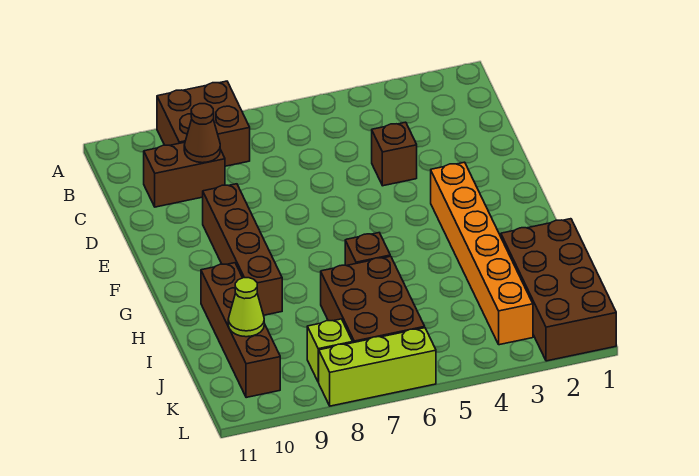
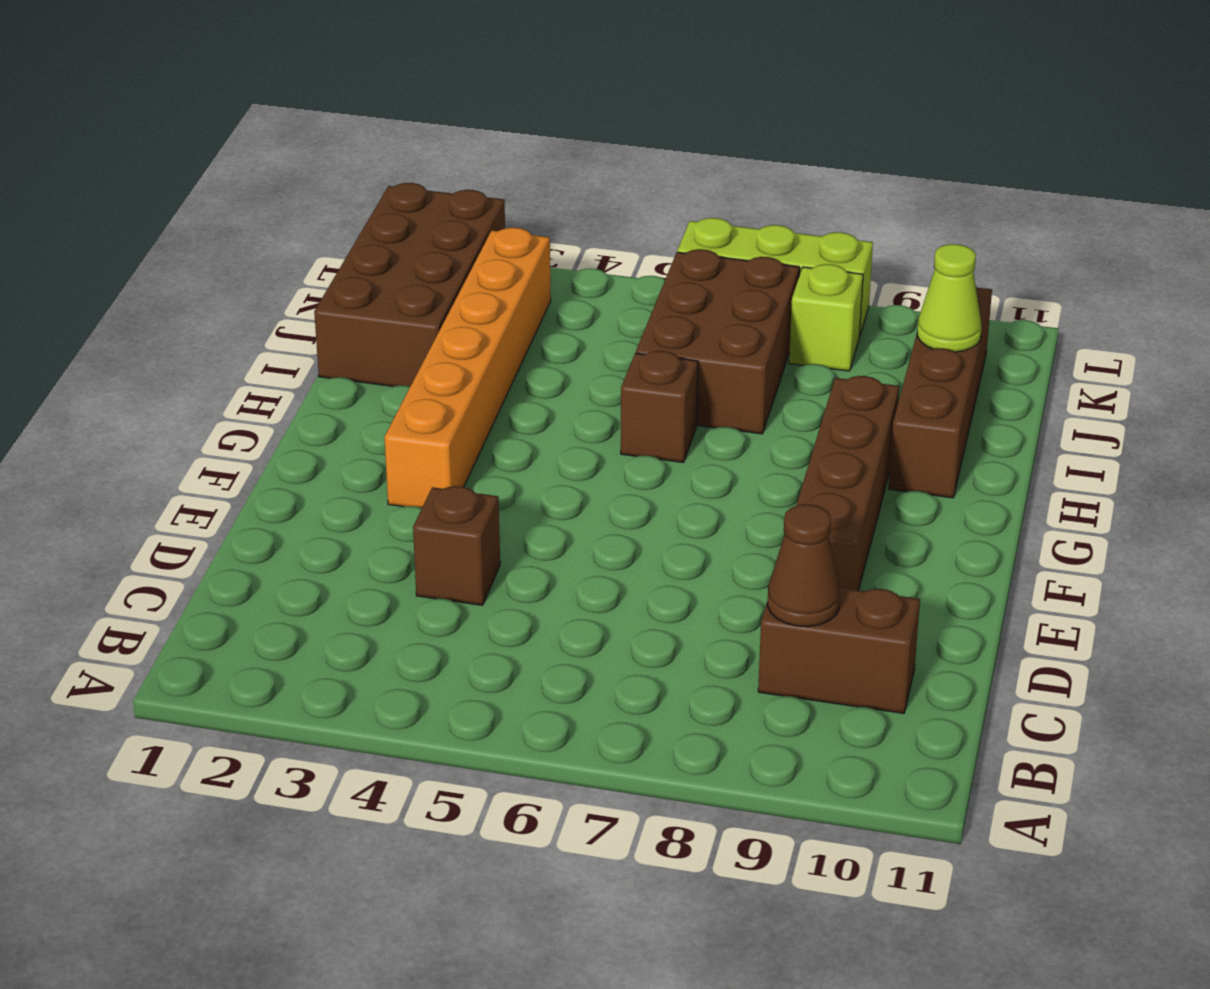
brown brick A8:B9 level 1 -> none

